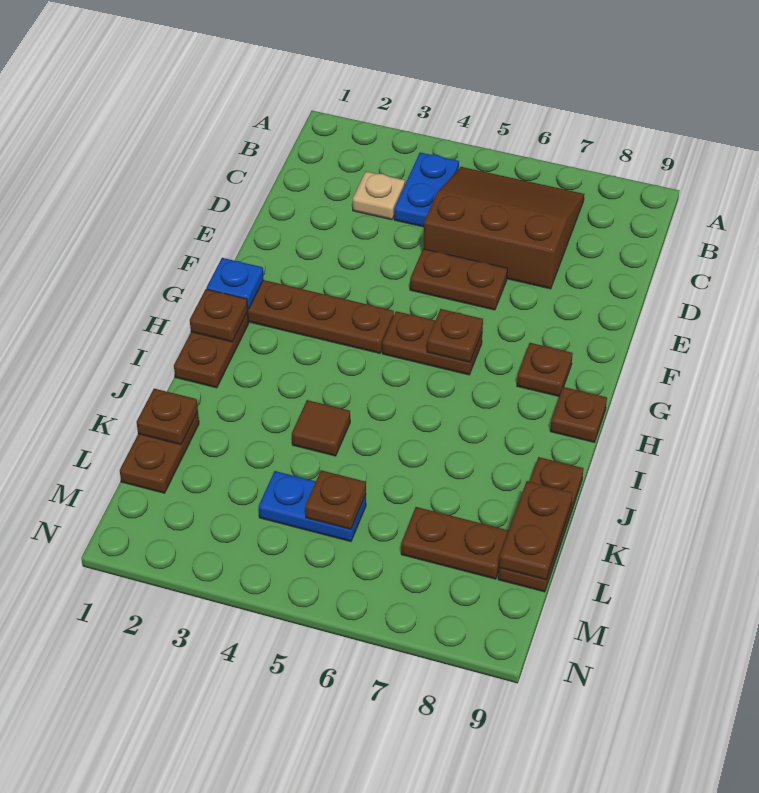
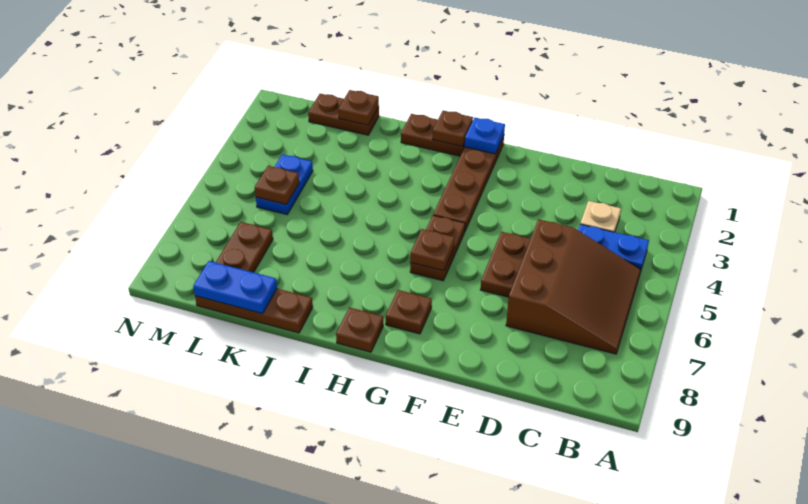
brown tile J4 level 1 -> none
brown plate K9:L9 level 2 -> blue plate K9:L9 level 2

